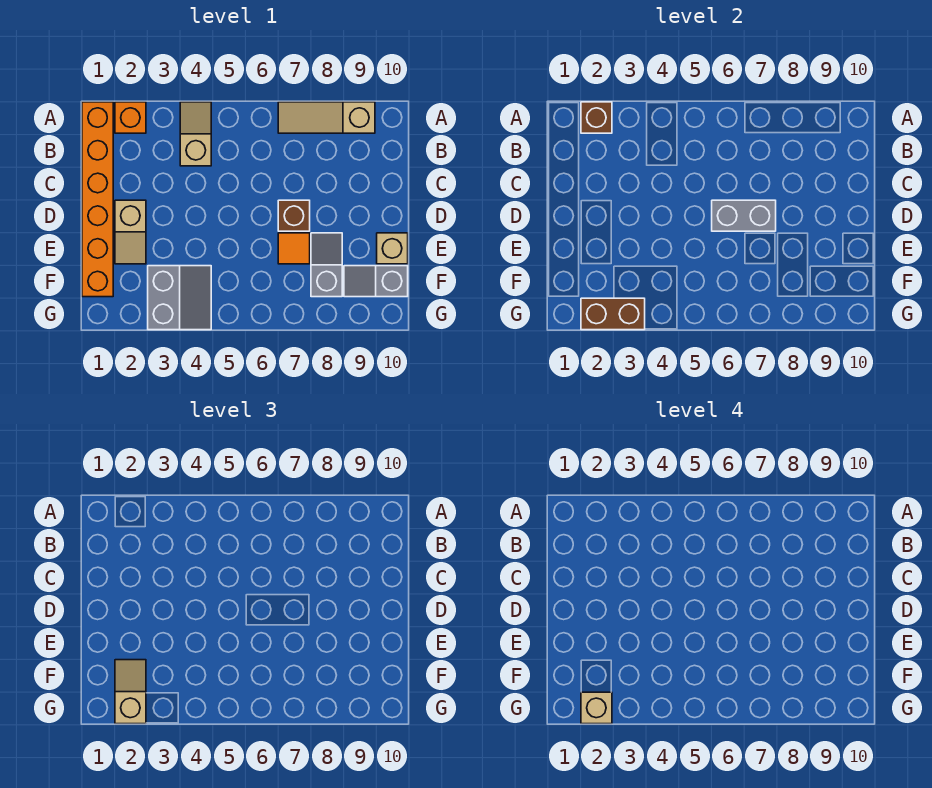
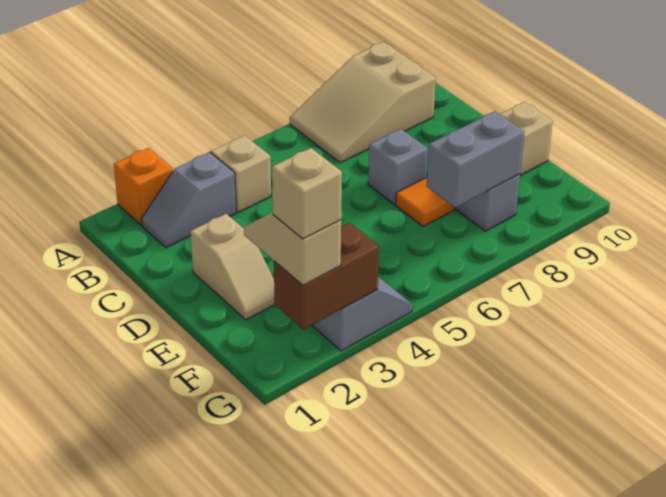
orange brick A1:F1 level 1 -> none
brown brick A2 level 2 -> none
tan slope A7:A9 level 1 top 9 -> tan slope A7:B9 level 1 top 9
grey brick D6:D7 level 2 -> grey brick F7:F8 level 2
brown brick D7 level 1 -> grey brick D7 level 1
grey slope F9:F10 level 1 top 10 -> grey slope B2:B3 level 1 top 3

